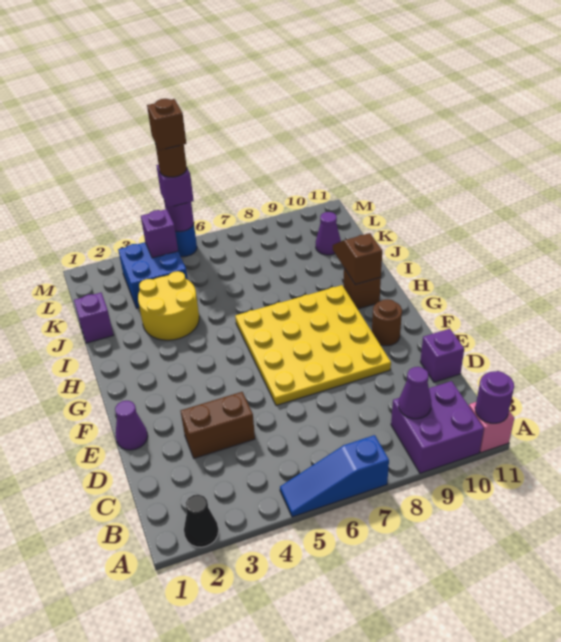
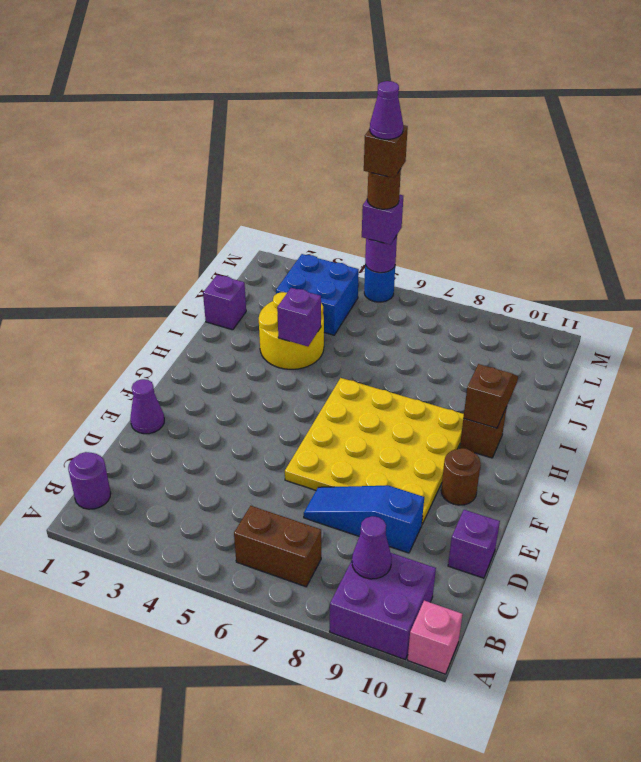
black cone A2 level 1 -> none
blue slope A5:A7 level 1 top 7 -> blue slope D7:D9 level 1 top 9
purple round brick A11 level 2 -> purple round brick B1 level 1
brown brick D3:D4 level 1 -> brown brick B6:B7 level 1
purple cone K10 level 1 -> purple cone M5 level 6
purple brick L4 level 2 -> purple brick I4 level 2

